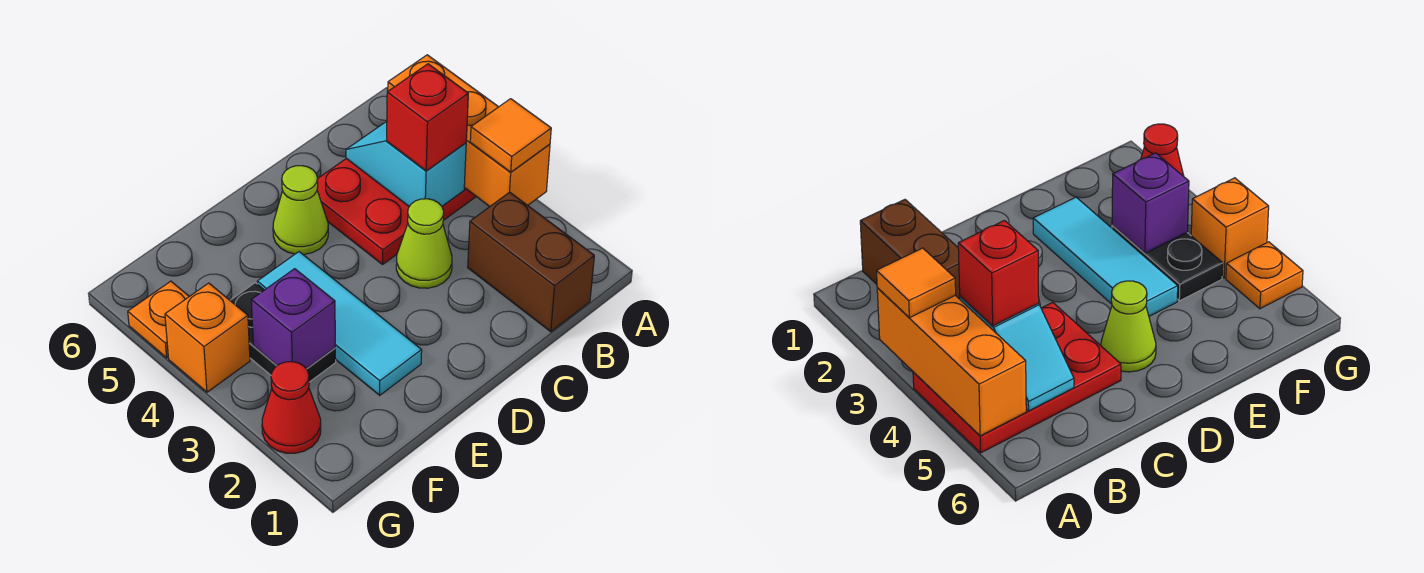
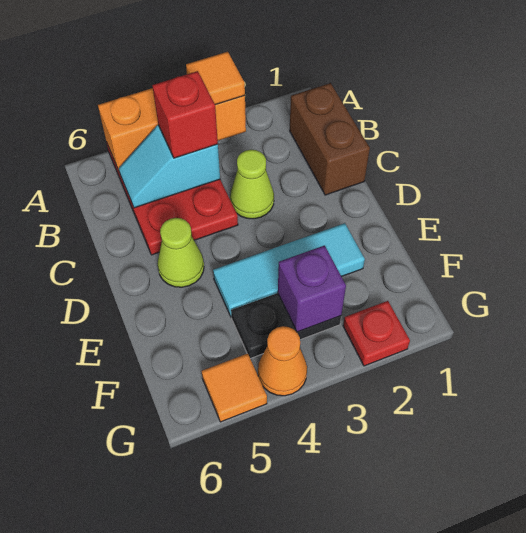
brown brick B1:B2 level 1 -> brown brick B1:C1 level 1
red cone G2 level 1 -> red plate G2 level 1
orange brick G4 level 1 -> orange cone G4 level 1
orange plate G5 level 1 -> orange tile G5 level 1

